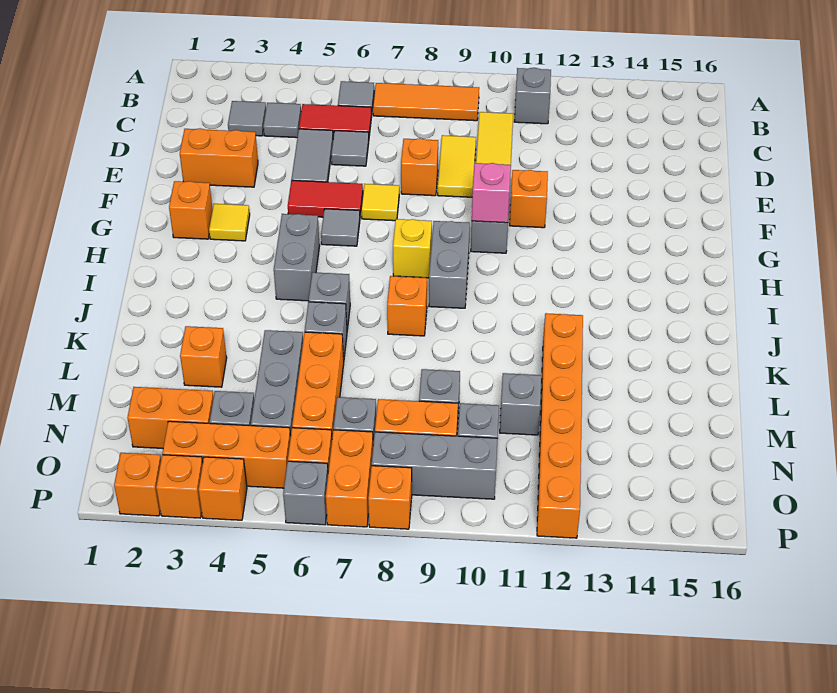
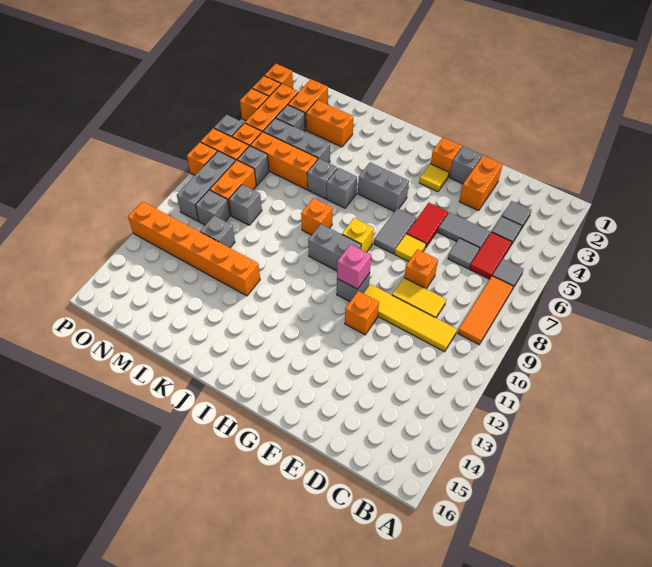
grey brick B11 level 1 -> grey brick F2 level 1
grey tile G6 level 1 -> grey tile G6:G7 level 1
orange brick L3 level 1 -> orange brick L3:M3 level 1

